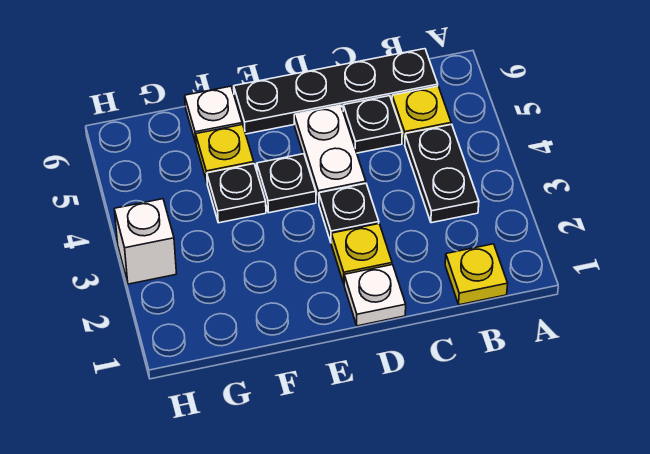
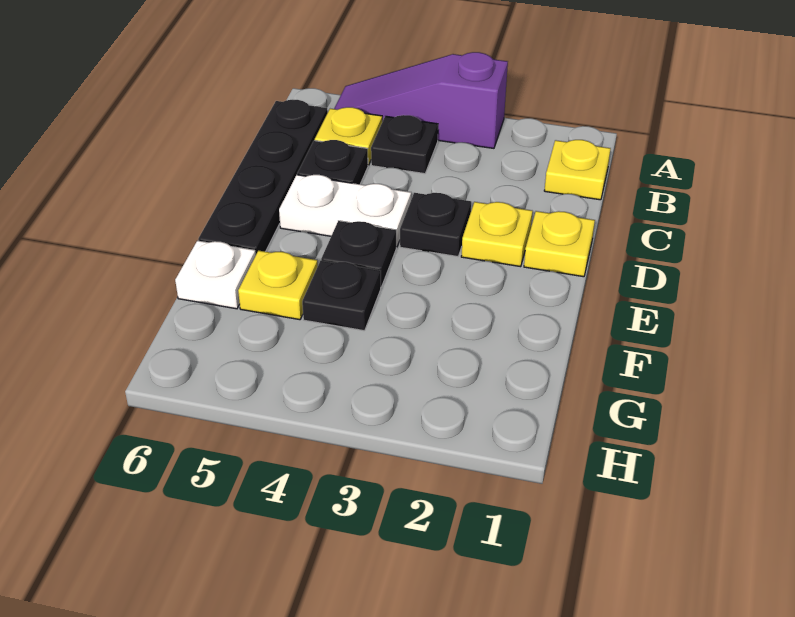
none -> purple slope A3:A5 level 1 top 3
black plate B3:B4 level 1 -> black plate B4 level 1
white plate D1 level 1 -> yellow plate D1 level 1
white brick H3 level 1 -> none

